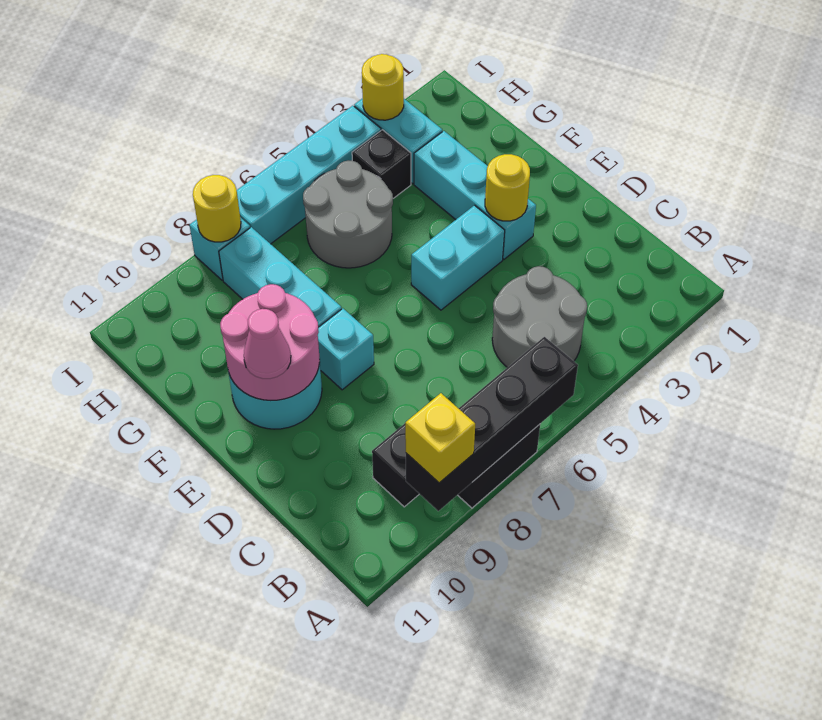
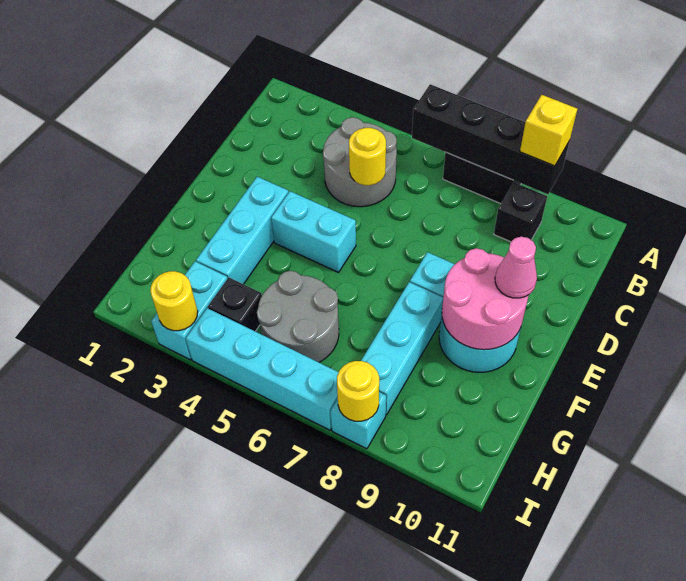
yellow round brick E3 level 2 -> yellow round brick C5 level 2

